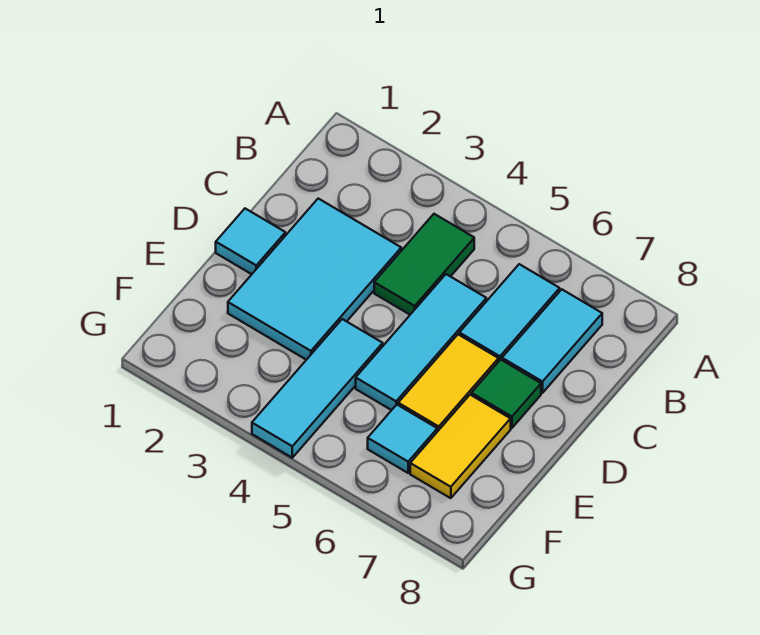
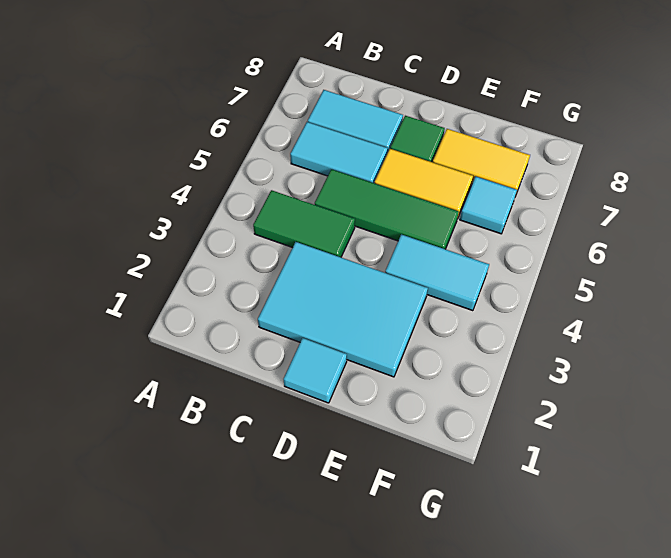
cyan tile C5:E5 level 1 -> green tile C5:E5 level 1
cyan tile E4:G4 level 1 -> cyan tile E4:F4 level 1

